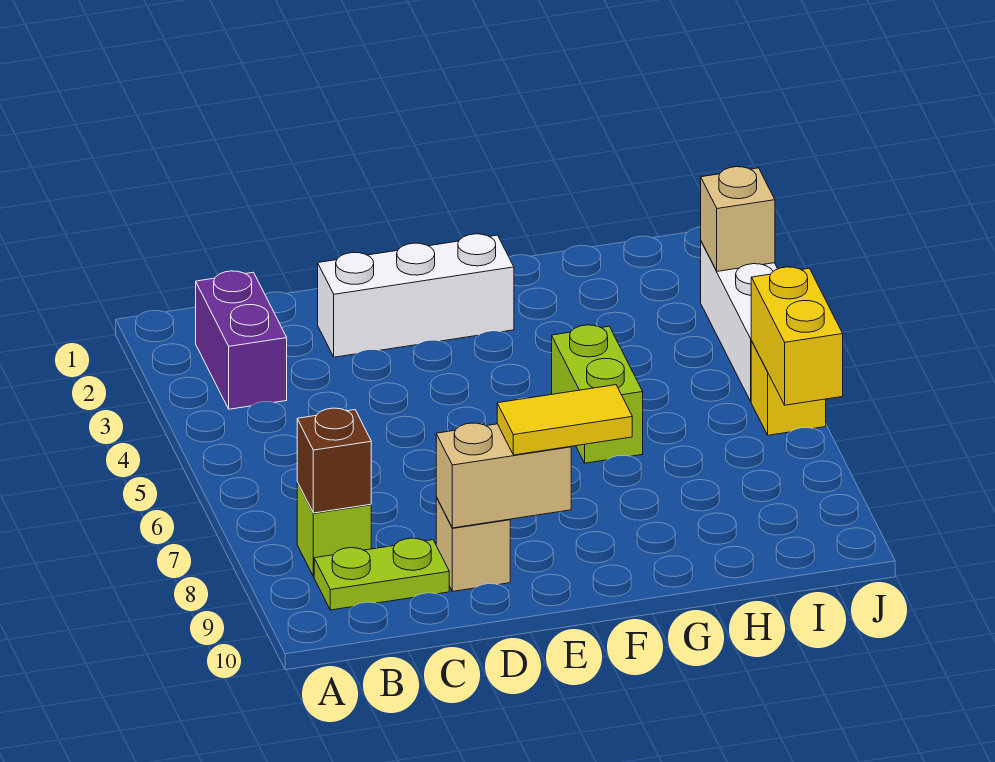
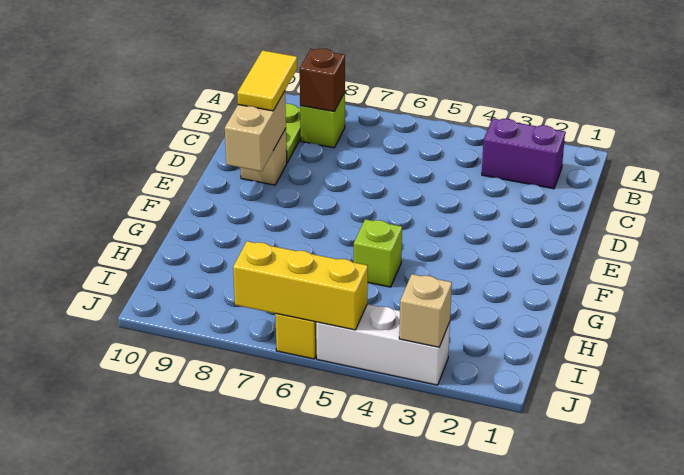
white brick D2:F2 level 1 -> none
yellow tile E9:F9 level 3 -> yellow tile C9:D9 level 3
lime brick G5:G6 level 1 -> lime brick G5 level 1
yellow brick J6:J7 level 2 -> yellow brick J5:J7 level 2

